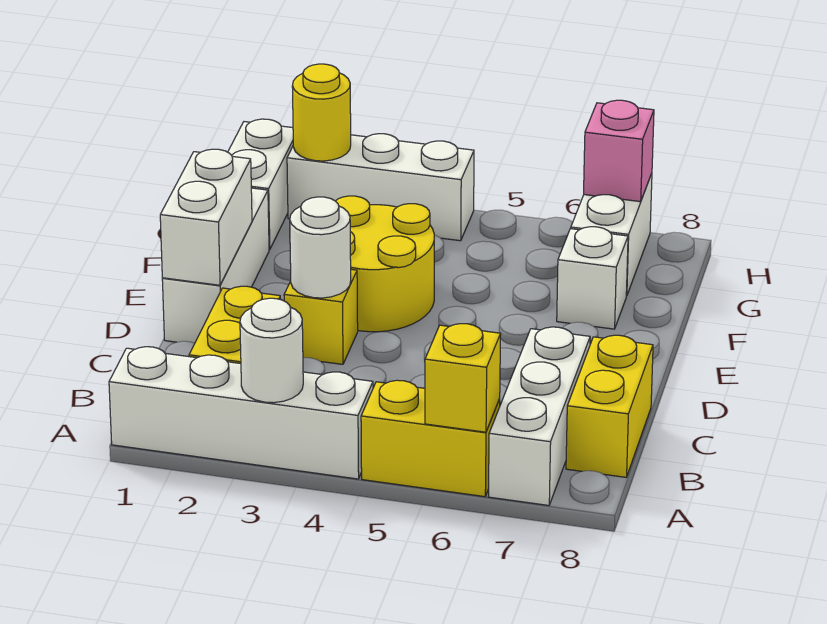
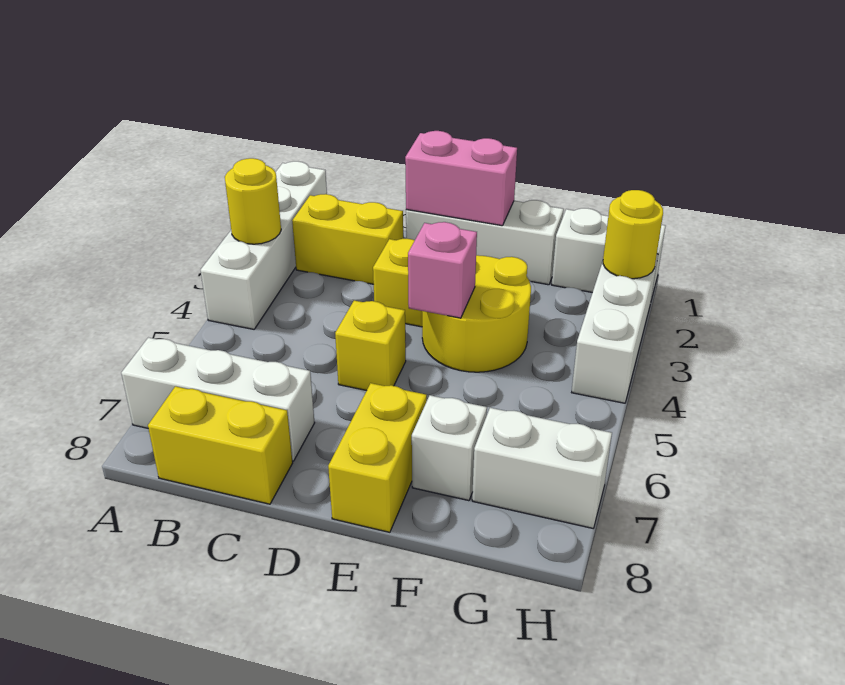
white round brick A3 level 2 -> yellow round brick A3 level 2
yellow brick A5:A6 level 1 -> yellow brick E7:E8 level 1
yellow brick A6 level 2 -> yellow brick D5 level 1
white brick D1:E1 level 2 -> pink brick D1:E1 level 2
white round brick D3 level 2 -> none
pink brick H7 level 2 -> pink brick E4 level 2

